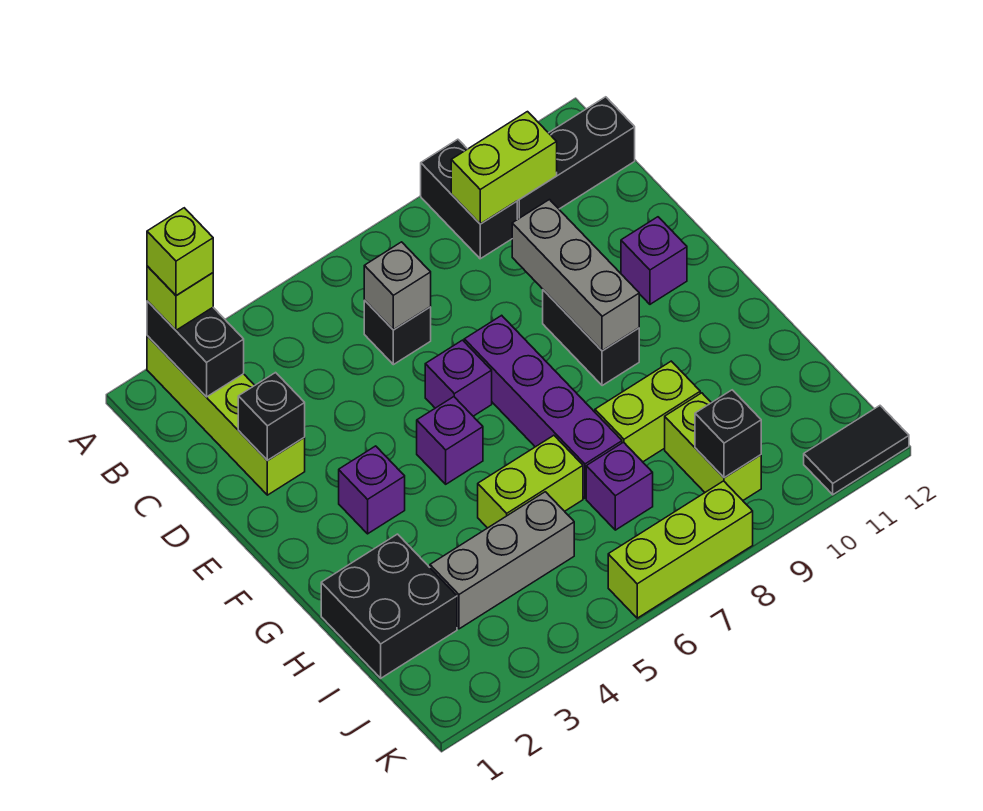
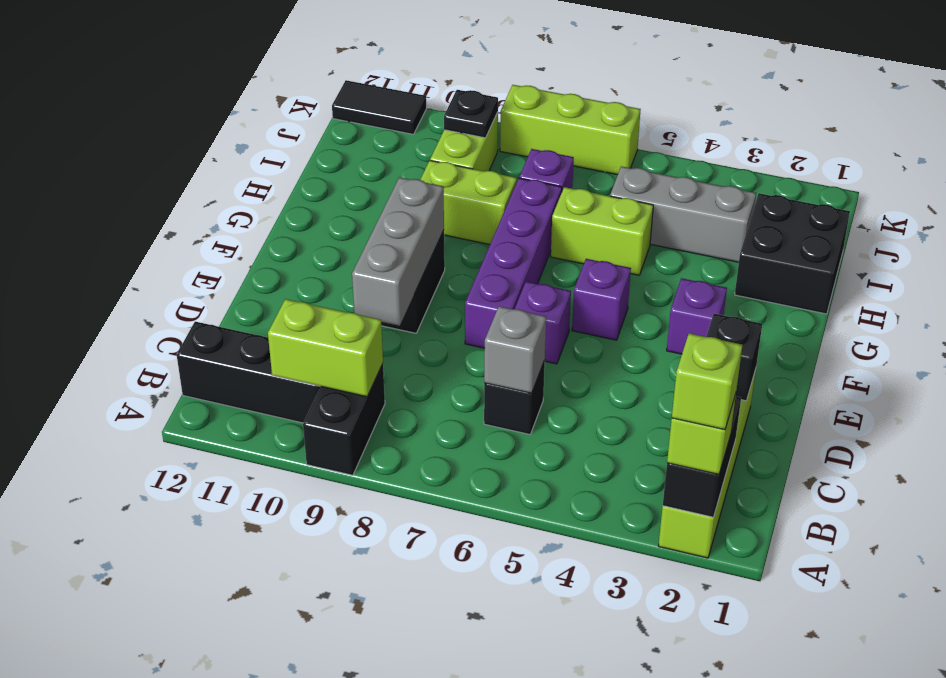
purple brick E11 level 1 -> none
black brick J9 level 2 -> black plate J9 level 2

